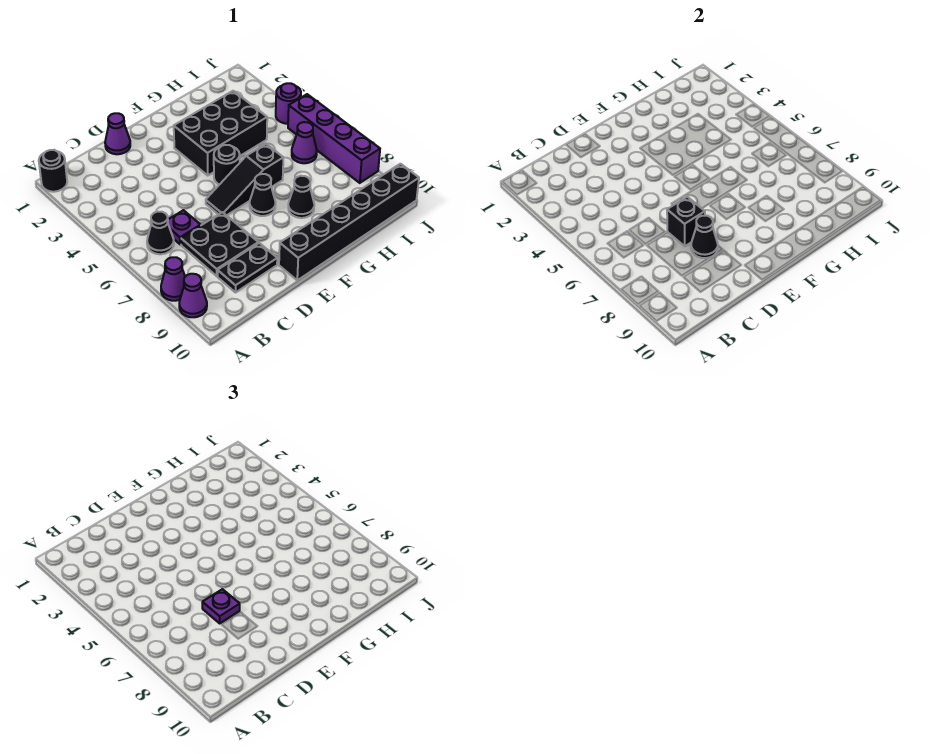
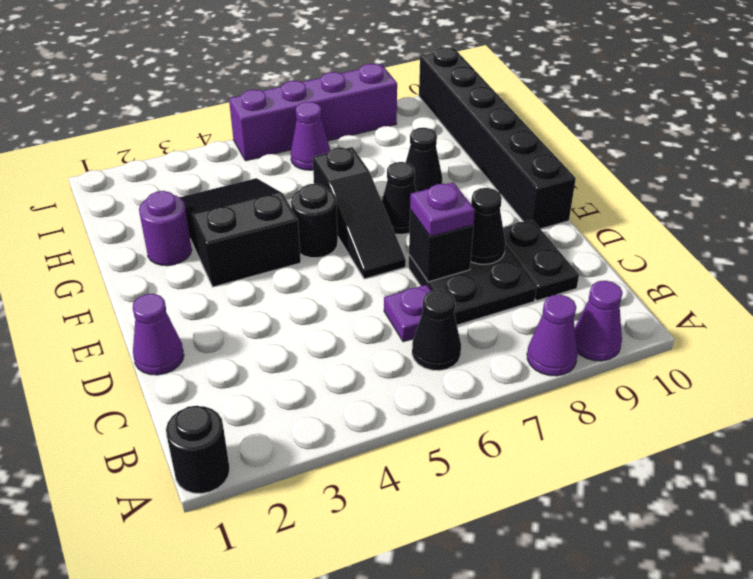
black brick F3:H4 level 1 -> black slope F3:H4 level 1 top F
purple round brick J4 level 1 -> purple round brick G2 level 1

